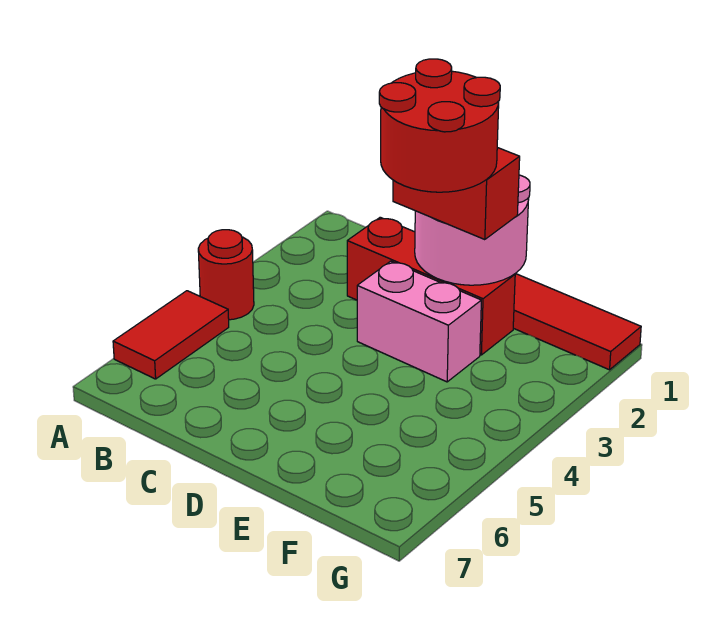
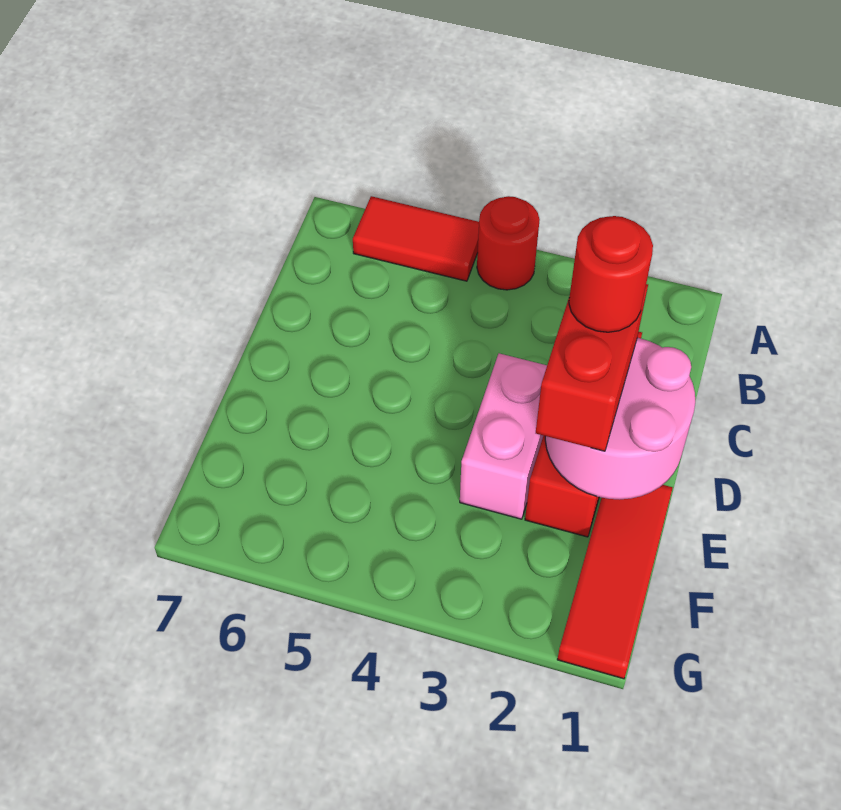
red round brick D2:E3 level 4 -> red round brick D2 level 4

